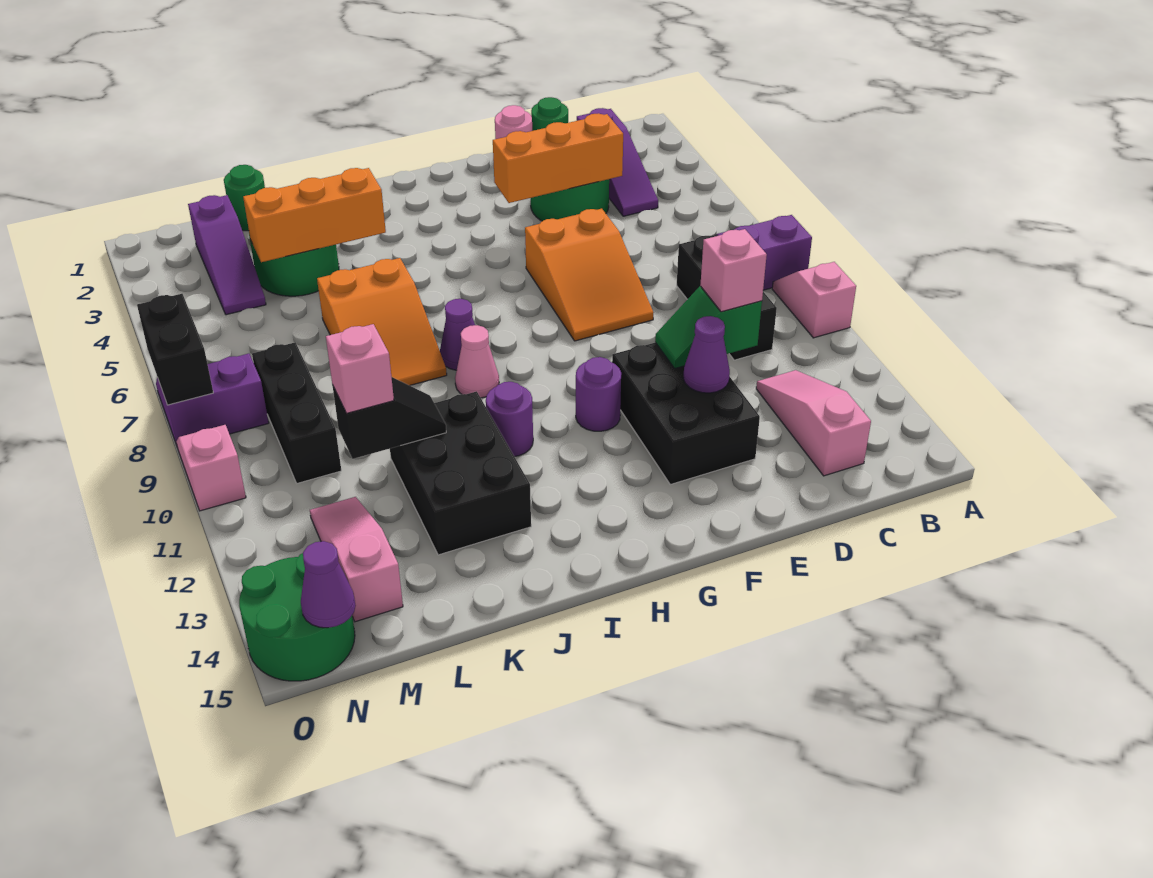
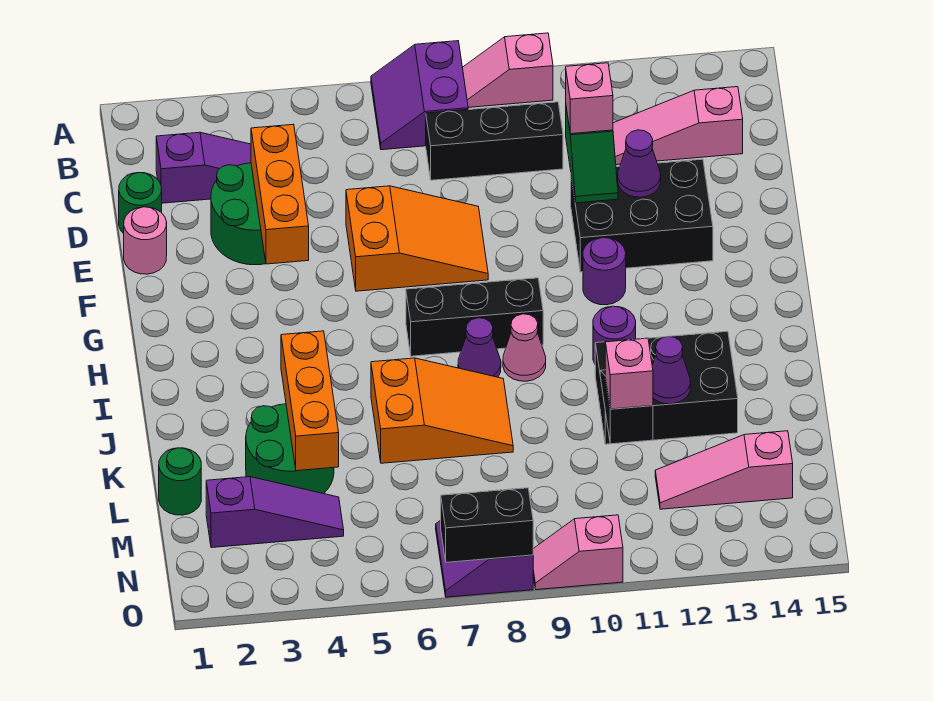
black brick M8:M10 level 1 -> black brick H7:H9 level 1
green round brick N14:O15 level 1 -> none
purple cone N15 level 2 -> purple cone K12 level 2

